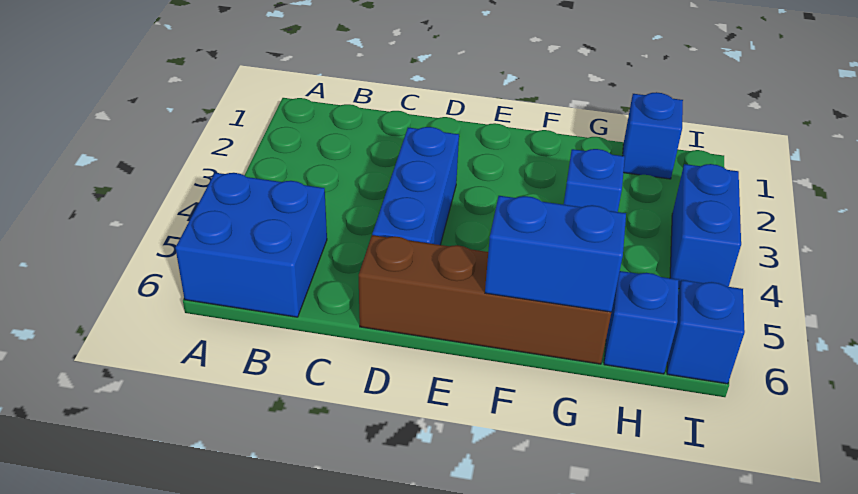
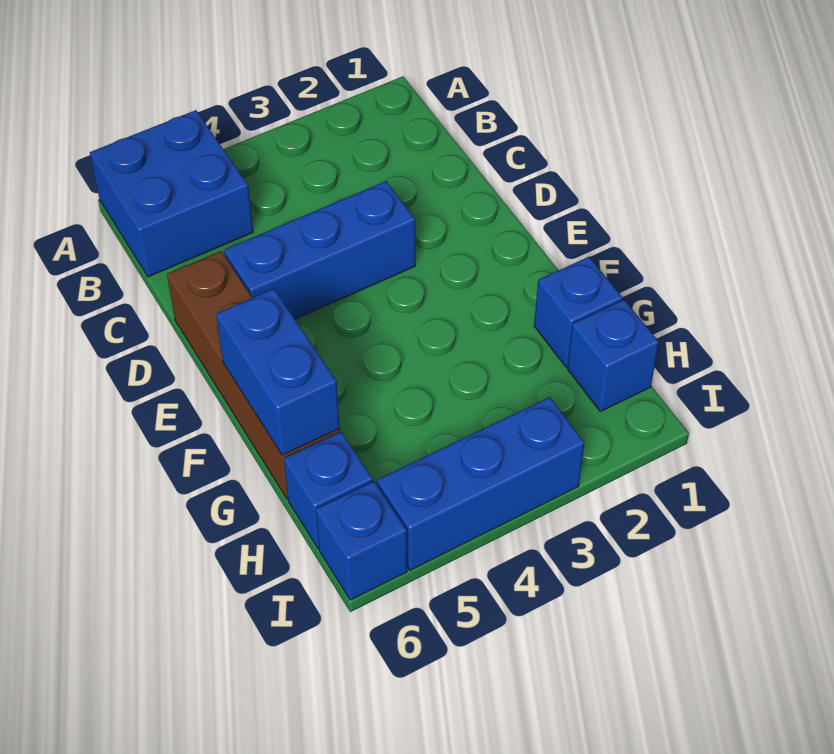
blue brick G3 level 1 -> blue brick G1 level 1
blue brick I3:I4 level 1 -> blue brick I3:I5 level 1

